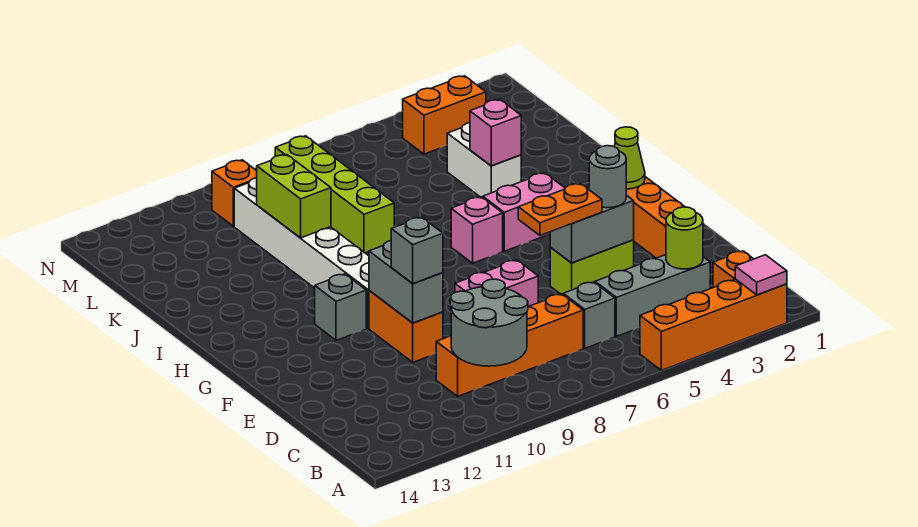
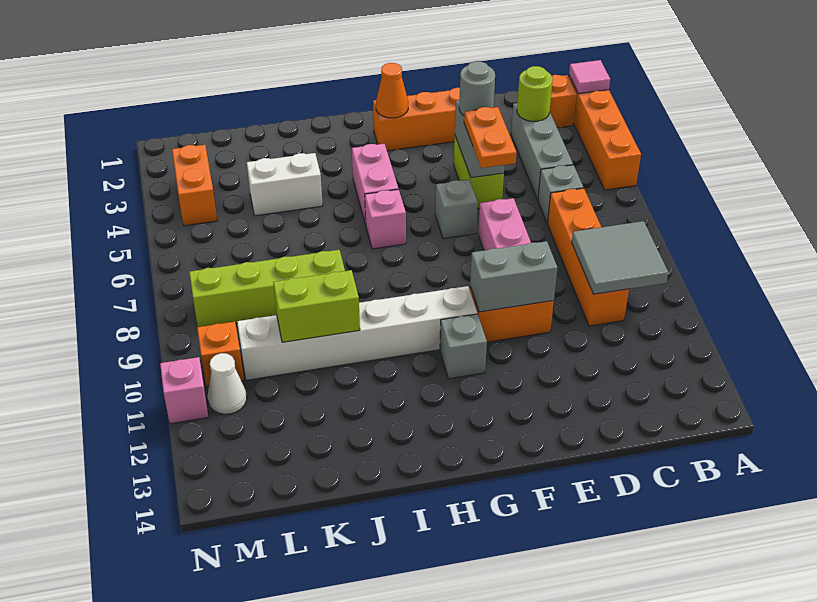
grey round brick B9:C10 level 2 -> grey tile B9:C10 level 2
grey brick E10 level 3 -> grey brick F6 level 1
lime cone G2 level 2 -> orange cone G2 level 2
pink brick J4 level 2 -> pink brick N11 level 1
none -> white cone M11 level 1

